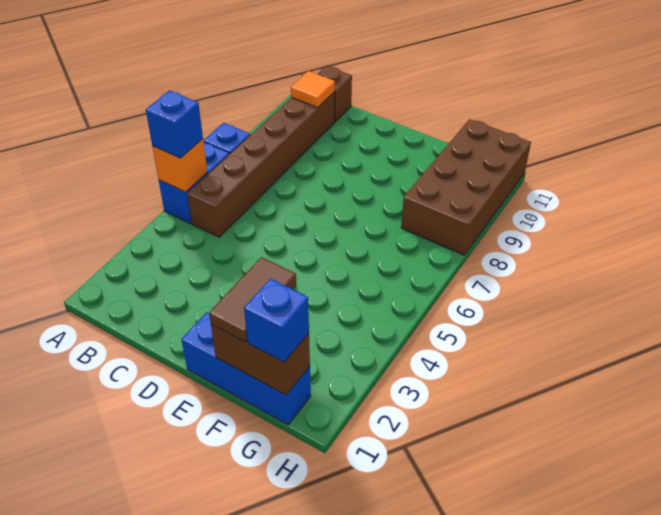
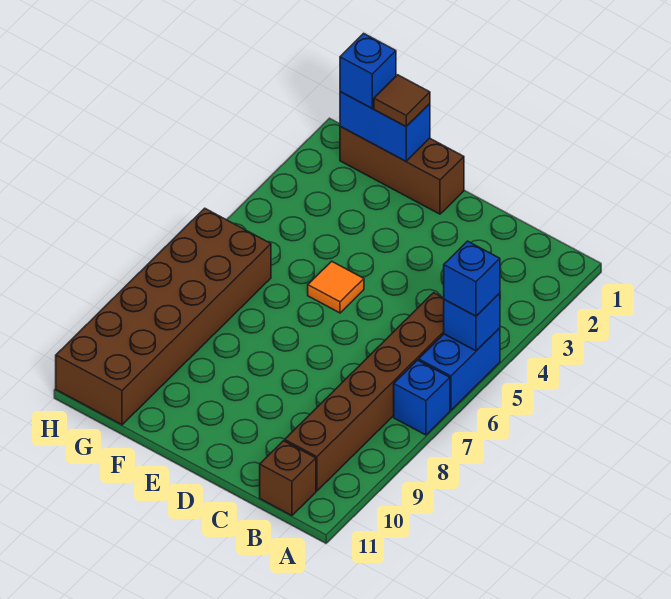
orange brick A5 level 2 -> blue brick A5 level 2
orange tile B10 level 2 -> orange tile E5 level 1
blue brick E1:G1 level 1 -> brown brick E1:G1 level 1
brown brick F1:G1 level 2 -> blue brick F1:G1 level 2
brown tile F1:F2 level 3 -> brown tile F1 level 3
brown brick G8:H11 level 1 -> brown brick G6:H11 level 1

